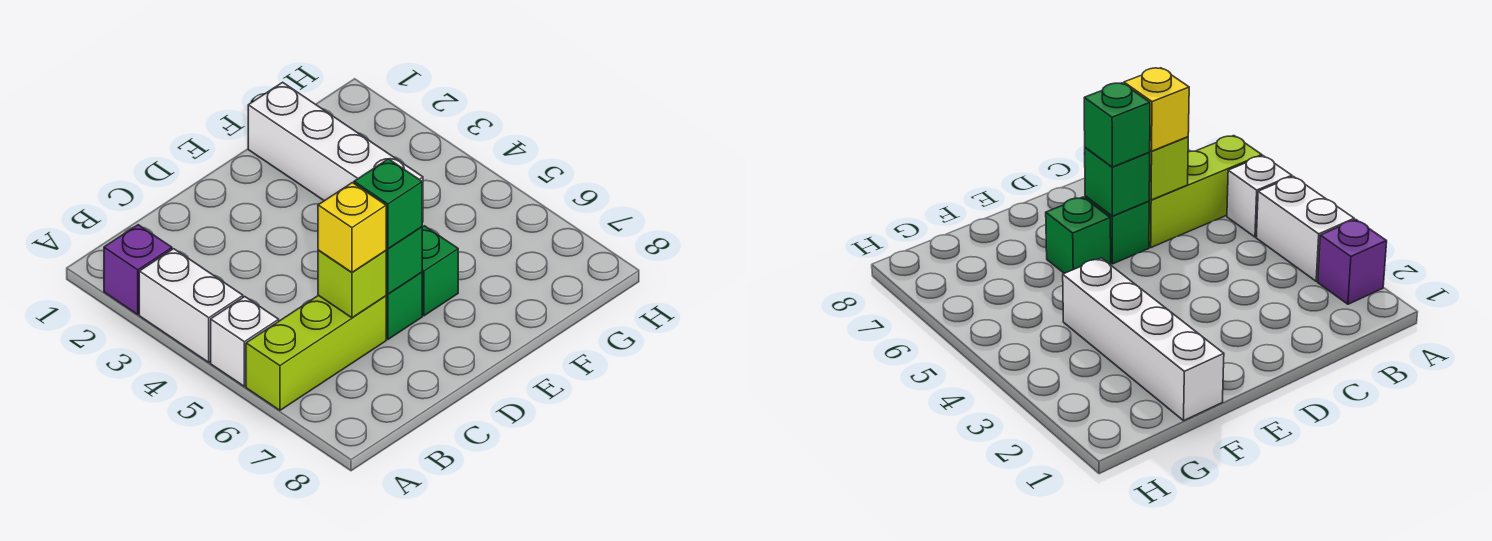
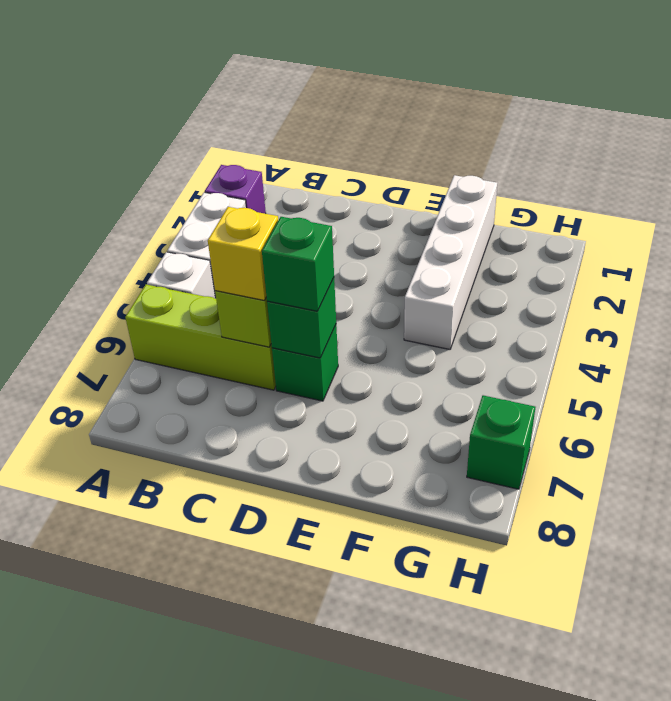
green brick E6 level 1 -> green brick H7 level 1

